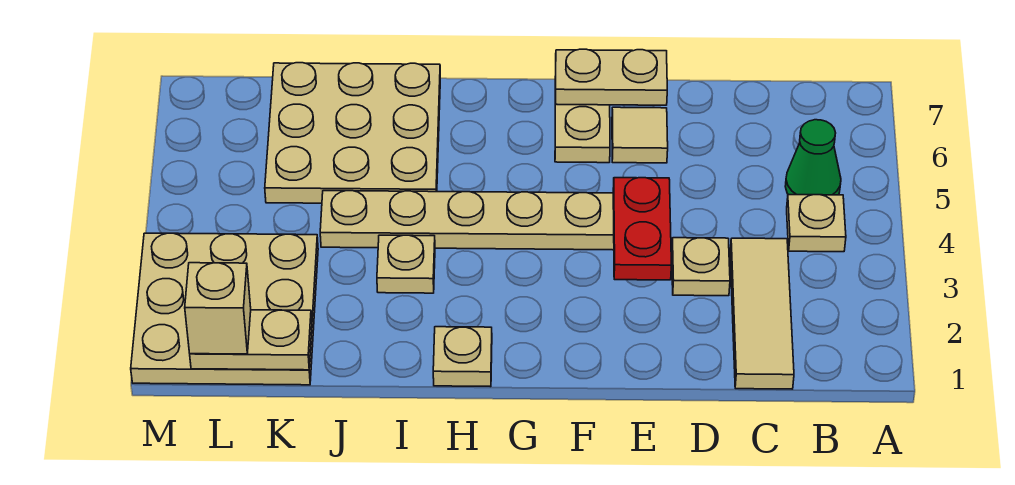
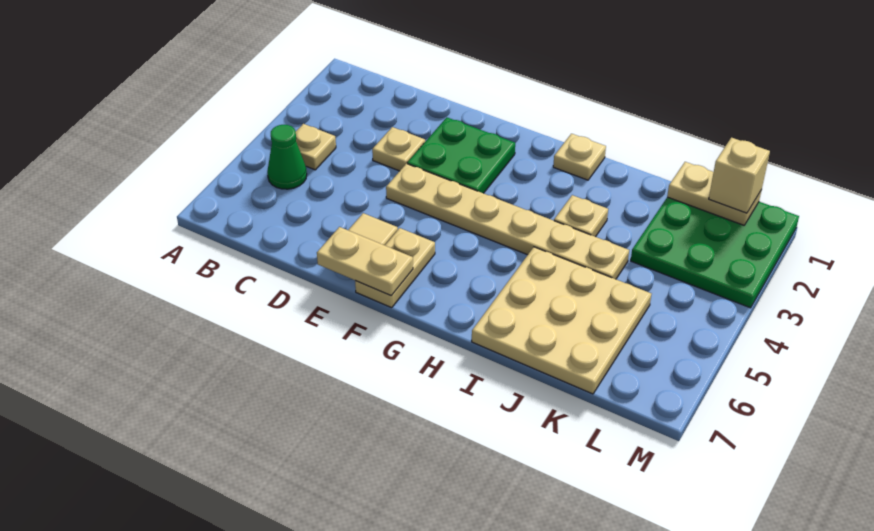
tan tile C1:C3 level 1 -> none
none -> green plate E2:F3 level 1
red plate E3:E4 level 2 -> none
tan plate K1:M3 level 1 -> green plate K1:M3 level 1

